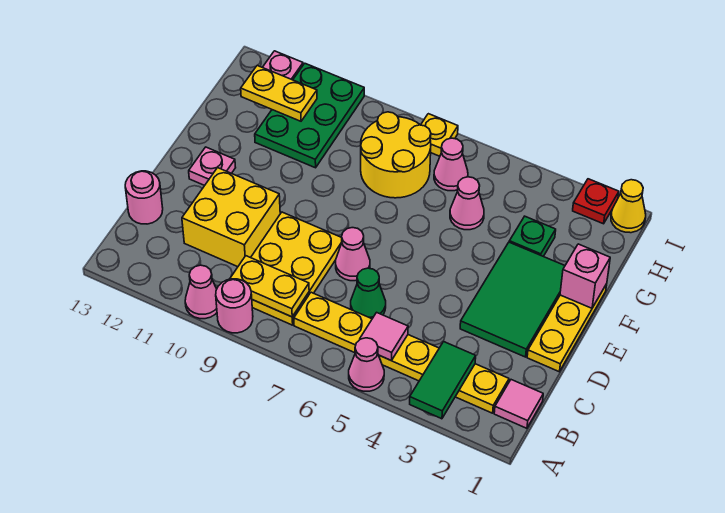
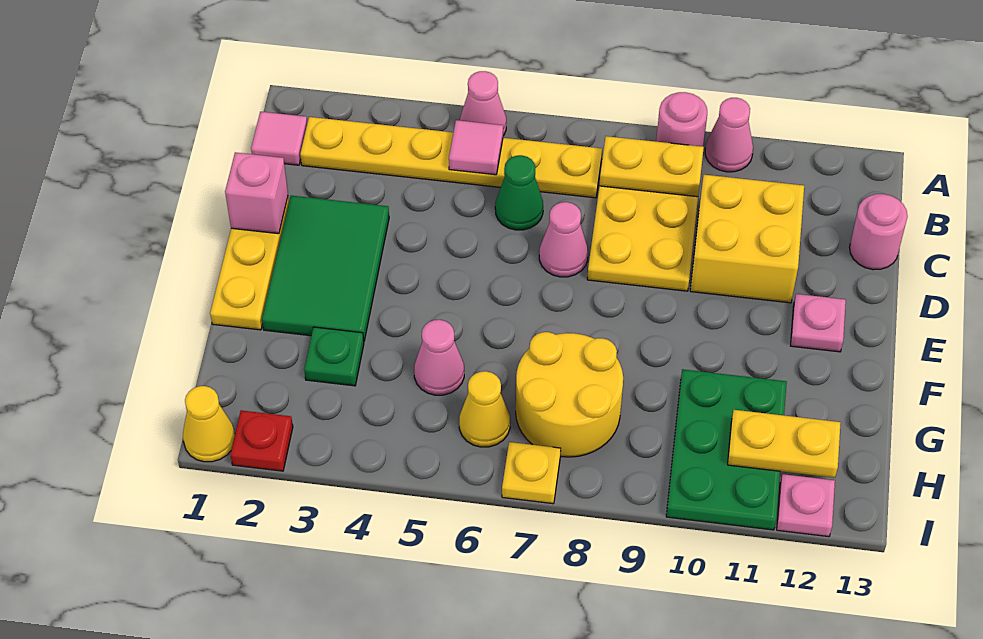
green tile A3:B3 level 2 -> none
pink brick F1 level 2 -> pink brick D1 level 2
pink cone H6 level 1 -> yellow cone H6 level 1

